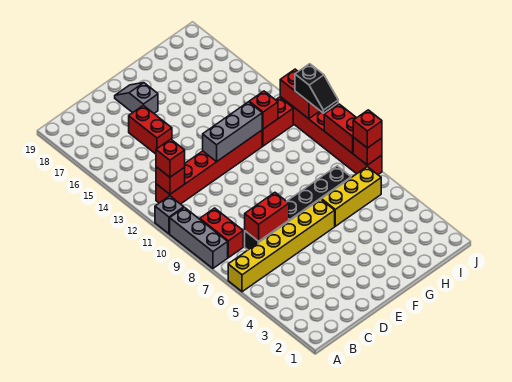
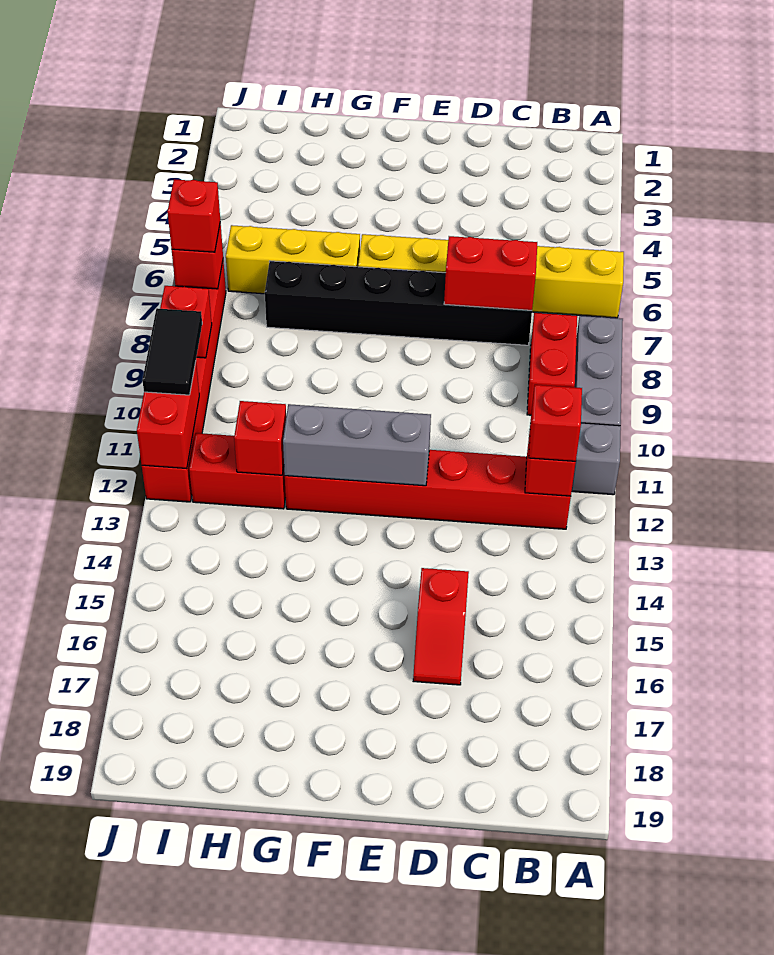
red brick D15:D16 level 1 -> red slope D15:D16 level 1 top 15
grey slope E17:E18 level 1 top 17 -> none
red brick J8:J9 level 2 -> red brick J9 level 2
black slope J10:J11 level 3 top 11 -> black tile J10:J11 level 3

